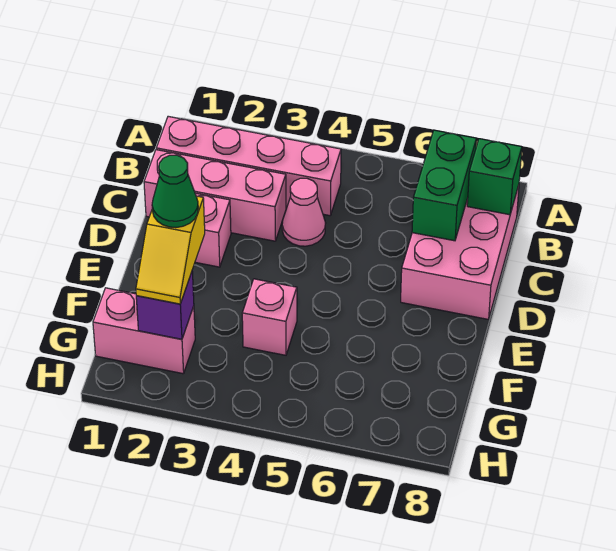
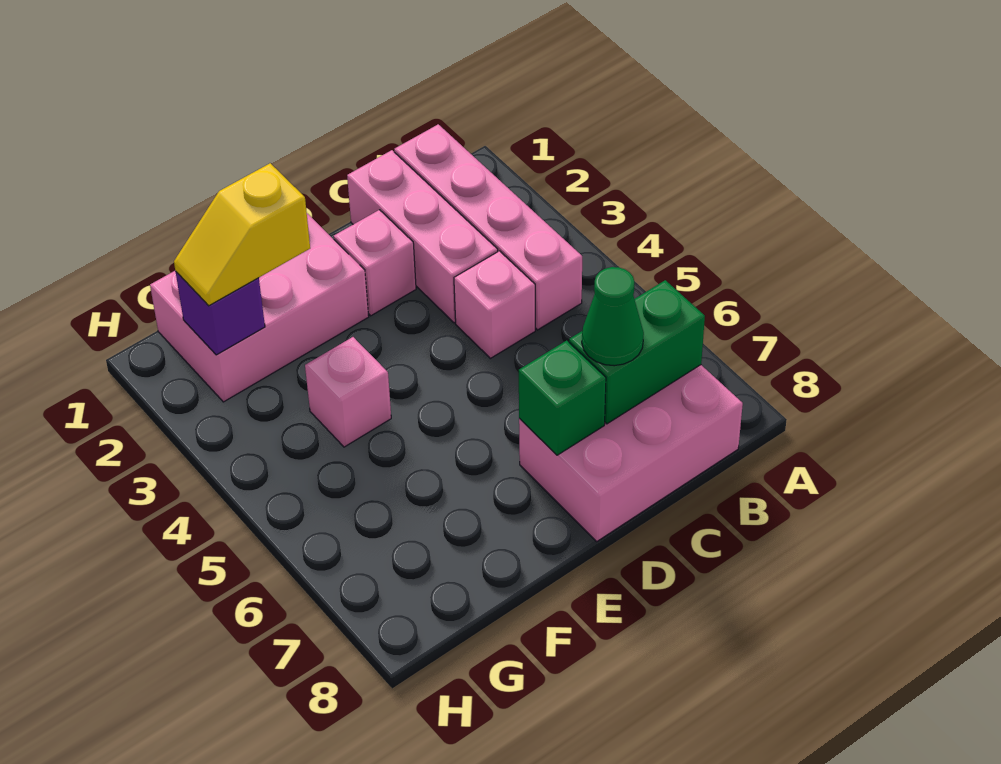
green brick B8 level 2 -> green brick D7 level 2
pink cone C4 level 1 -> pink brick C4 level 1
green cone F2 level 4 -> green cone C7 level 3
pink brick G1:G2 level 1 -> pink brick E1:G2 level 1

